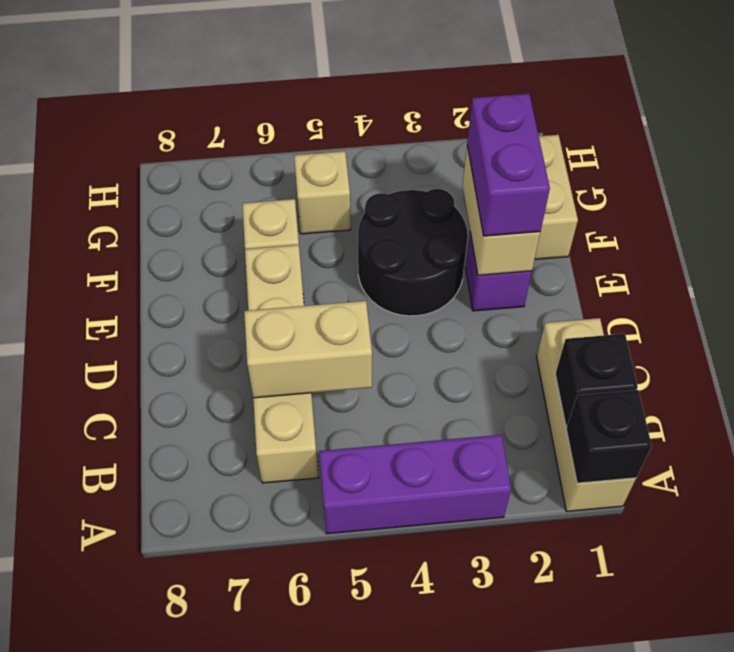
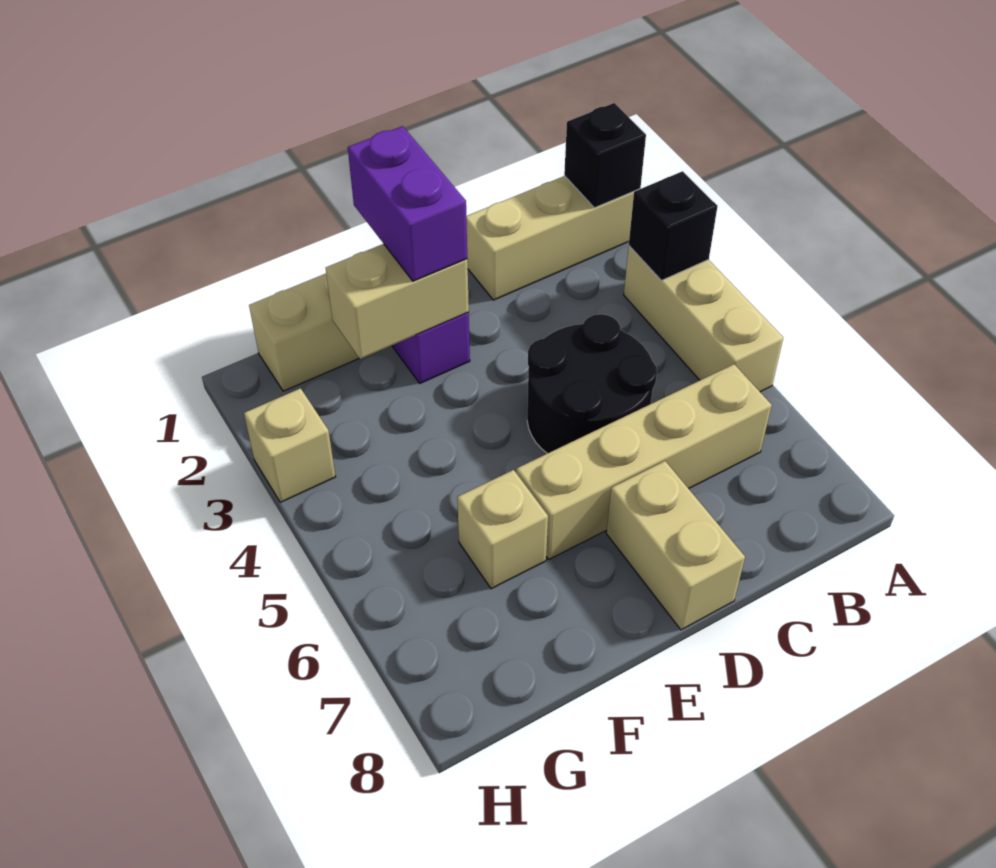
purple brick A3:A5 level 1 -> tan brick A3:A5 level 1
black brick B1 level 2 -> black brick A3 level 2
tan brick C5:C6 level 2 -> tan brick D7:D8 level 1
purple brick E2:F2 level 3 -> purple brick E1:E2 level 3
black round brick E3:F4 level 1 -> black round brick C4:D5 level 1
tan brick G5 level 1 -> tan brick H3 level 1

